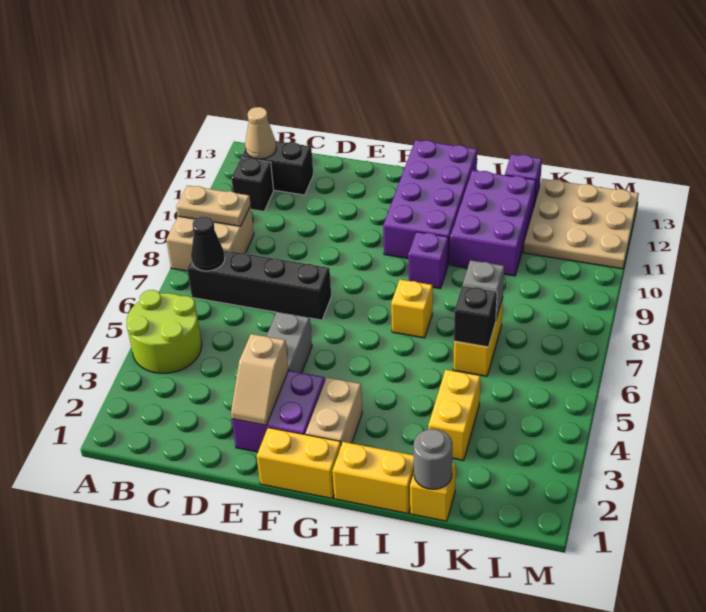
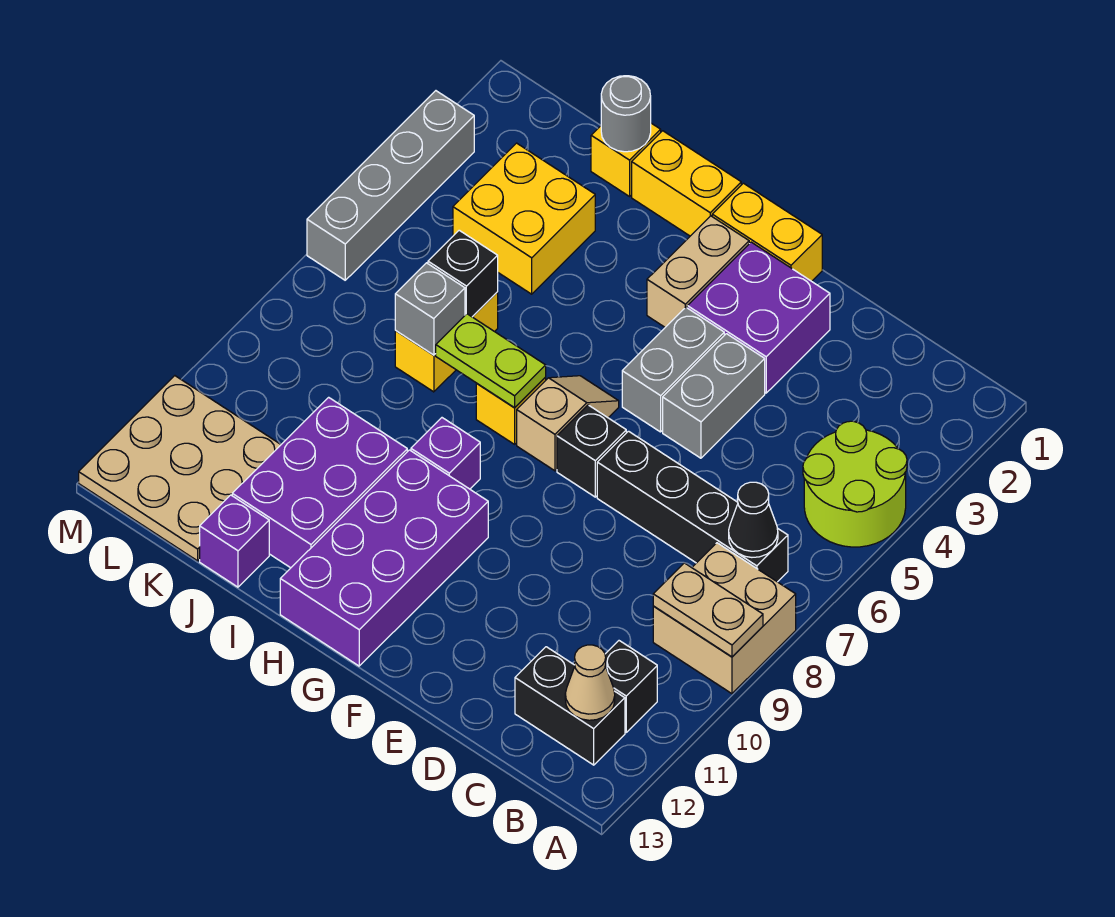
tan slope E2:E3 level 2 top 3 -> tan slope G6:G7 level 1 top 7
none -> grey brick F4:F5 level 1
none -> black brick F7 level 1
none -> lime plate H7:I7 level 2
yellow brick J3:J4 level 1 -> yellow brick J3:K4 level 1
none -> grey brick M3:M6 level 1

